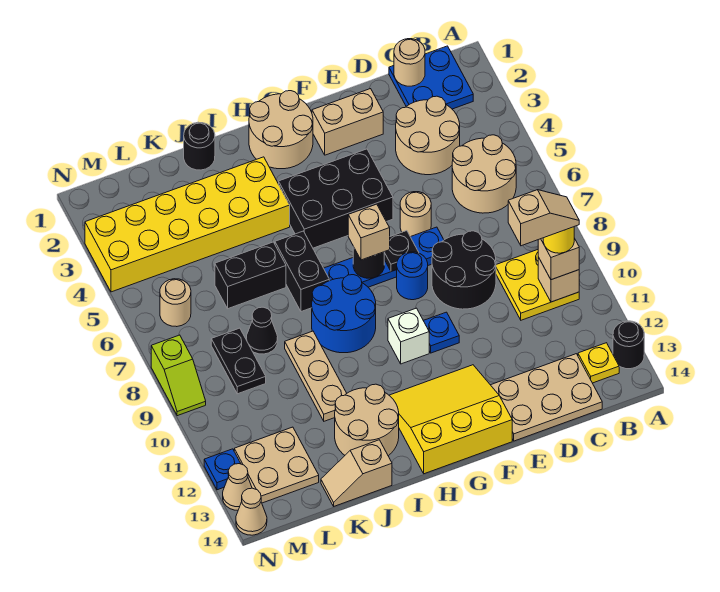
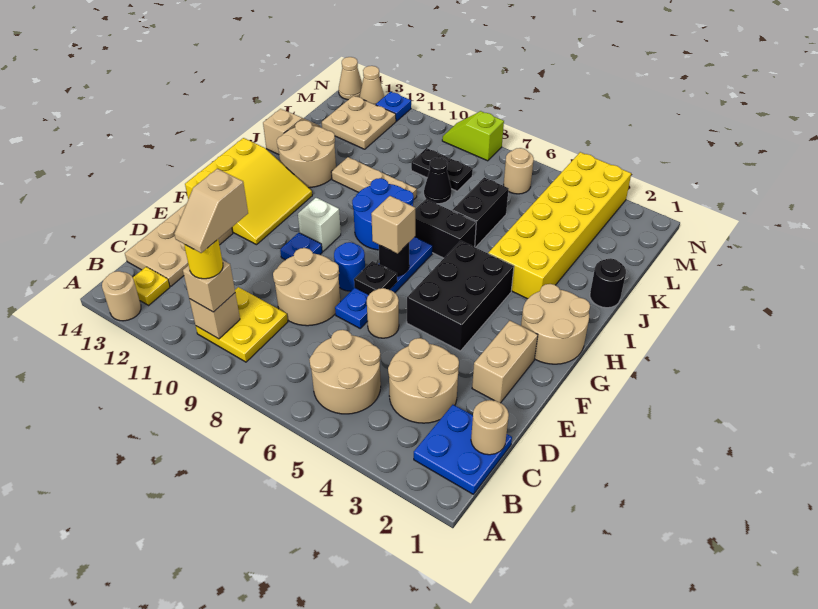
black round brick A13 level 1 -> tan round brick A13 level 1
black round brick D8:E9 level 1 -> tan round brick D8:E9 level 1

